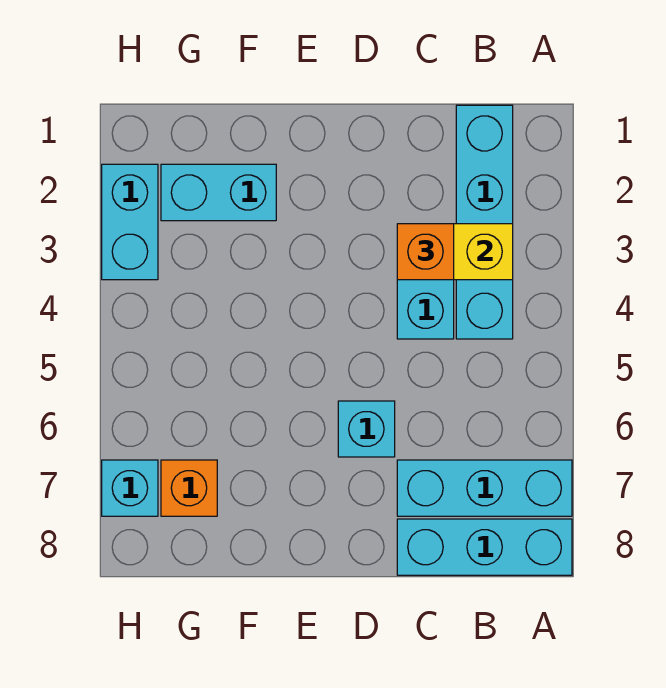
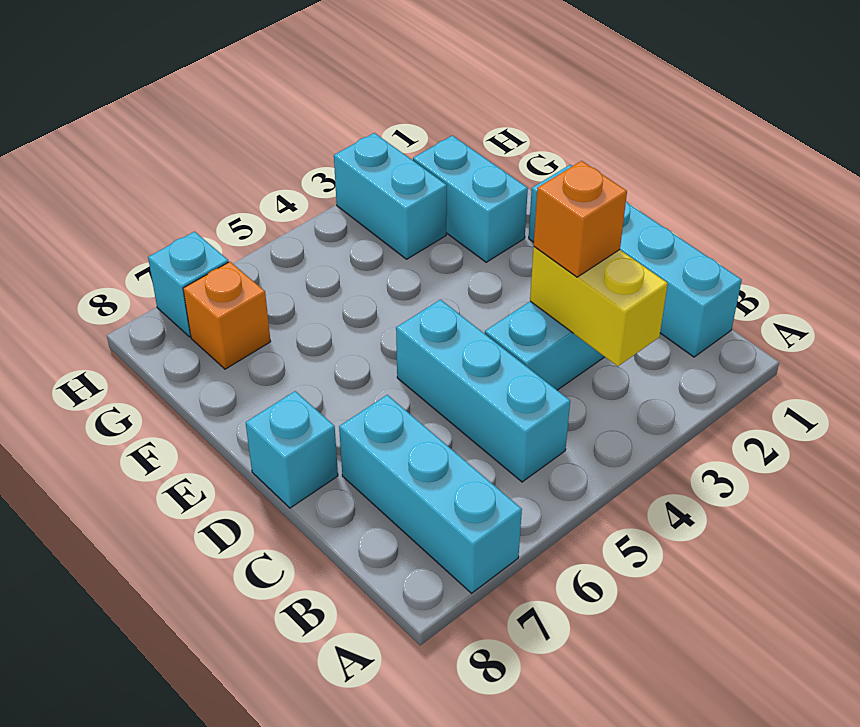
cyan brick A8:C8 level 1 -> cyan brick B5:D5 level 1
cyan brick B1:B4 level 1 -> cyan brick B1:E1 level 1
cyan brick D6 level 1 -> cyan brick D8 level 1
cyan brick H2:H3 level 1 -> cyan brick G3:H3 level 1

